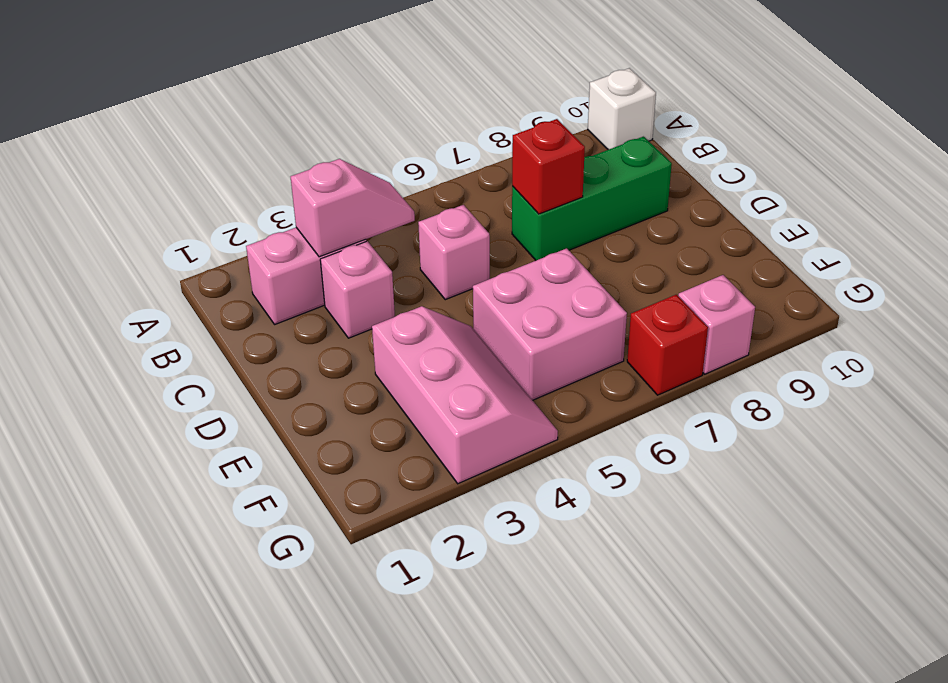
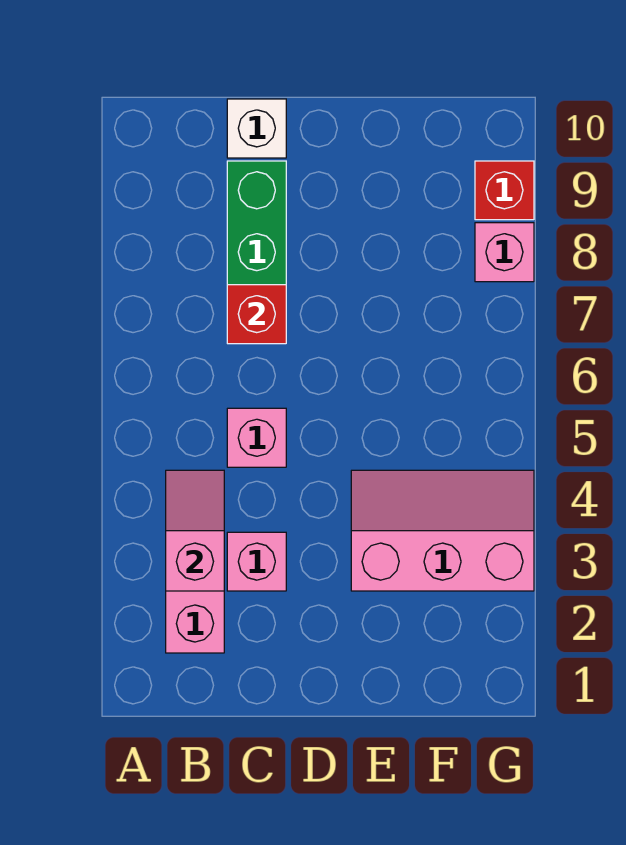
white brick A10 level 1 -> white brick C10 level 1
pink brick E5:F6 level 1 -> none
red brick G7 level 1 -> red brick G9 level 1

